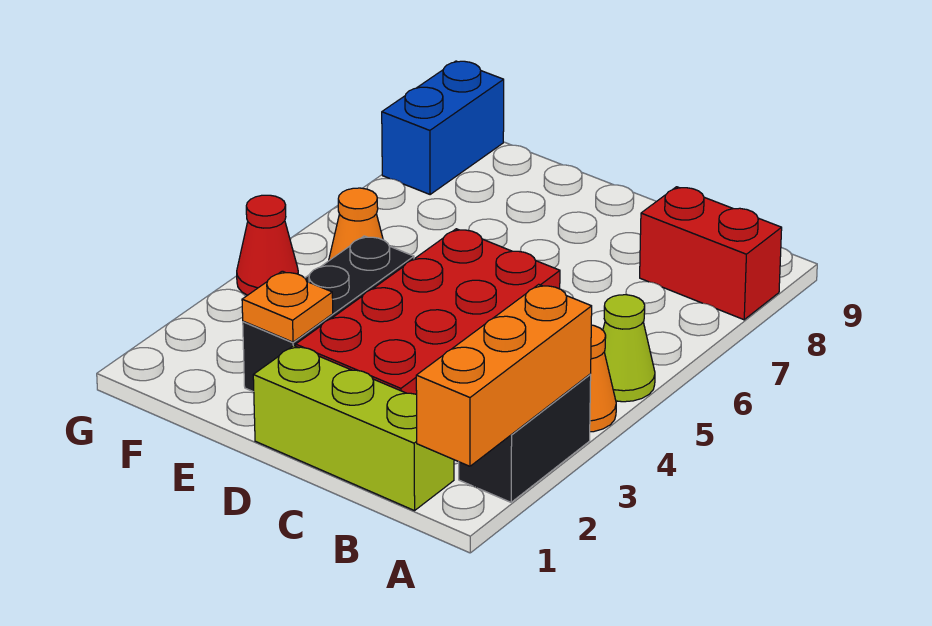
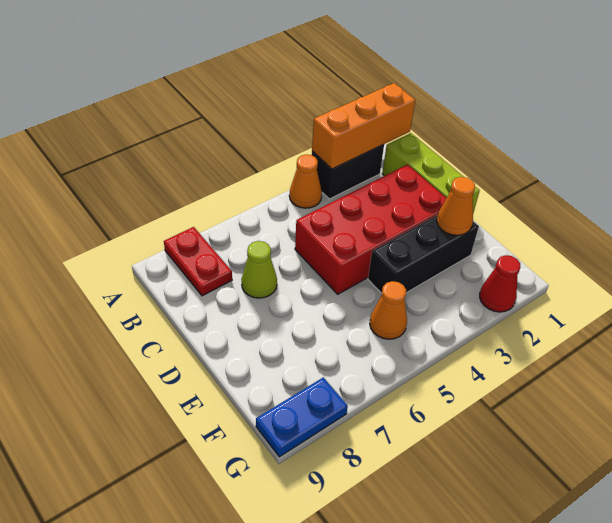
lime cone A5 level 1 -> lime cone C7 level 1
red brick A8:B8 level 1 -> red plate A8:B8 level 1
orange plate E2 level 2 -> orange cone E2 level 2
red cone G4 level 1 -> red cone G2 level 1
blue brick G8:G9 level 1 -> blue plate G8:G9 level 1

